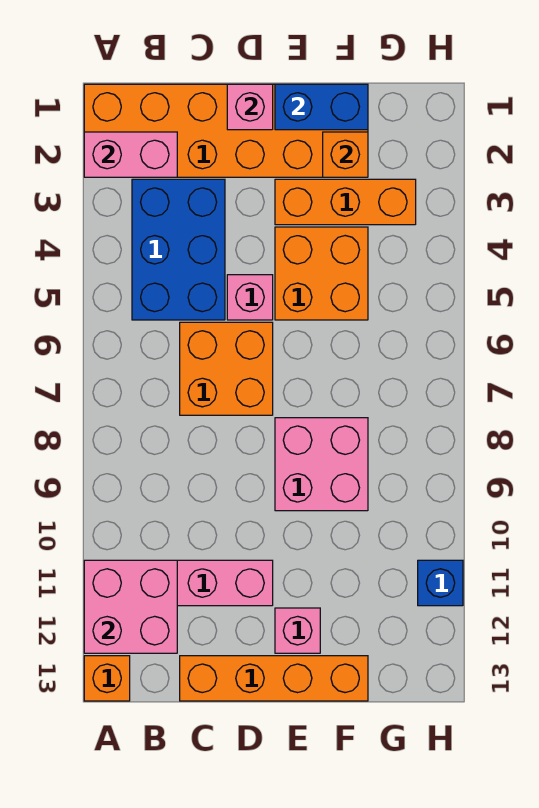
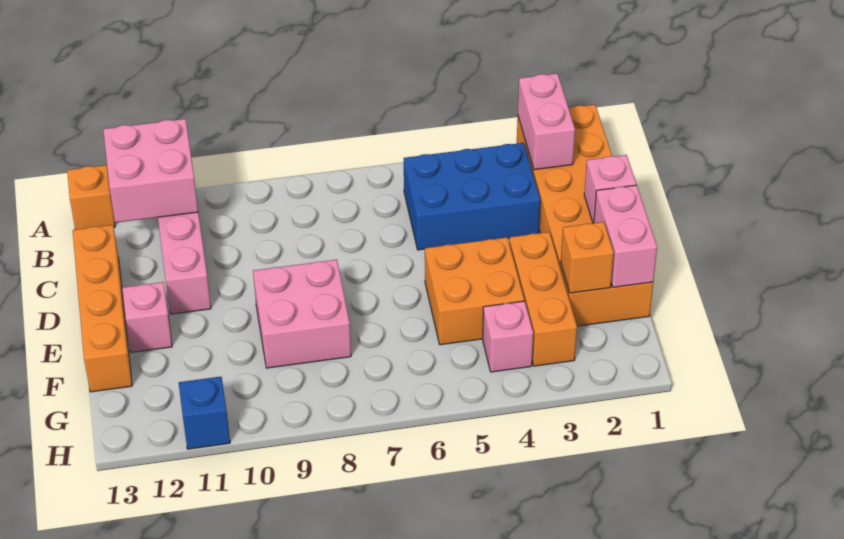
orange brick C6:D7 level 1 -> none
pink brick D5 level 1 -> pink brick G4 level 1
blue brick E1:F1 level 2 -> pink brick E1:F1 level 2

